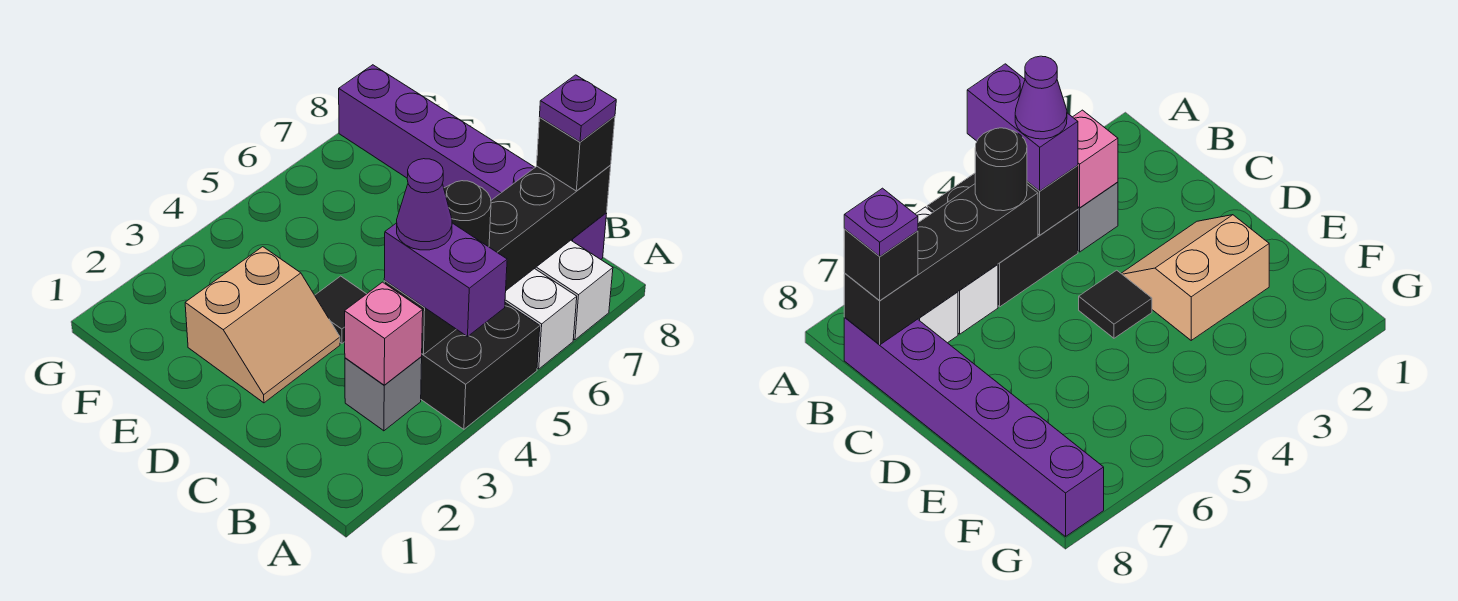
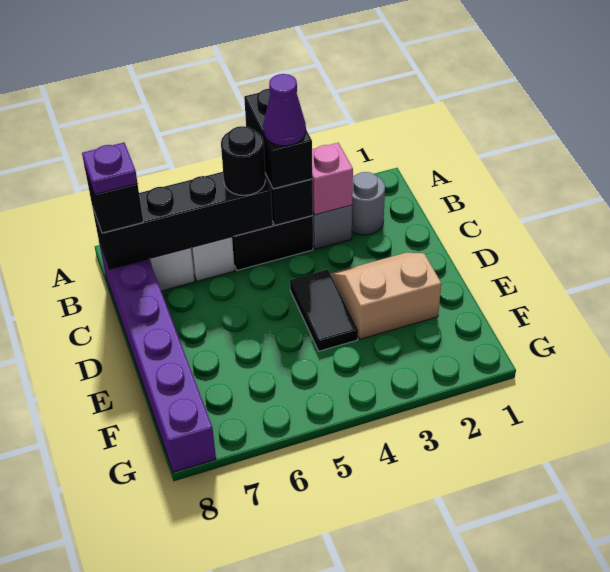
purple brick A4:B4 level 3 -> black brick A4:B4 level 3
none -> grey round brick B2 level 1
black tile D4 level 1 -> black tile D4:E4 level 1

